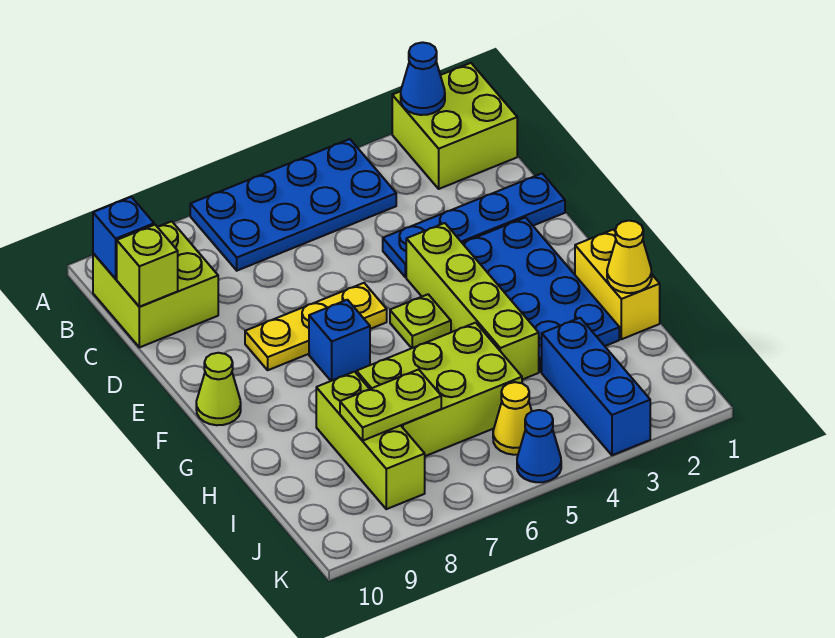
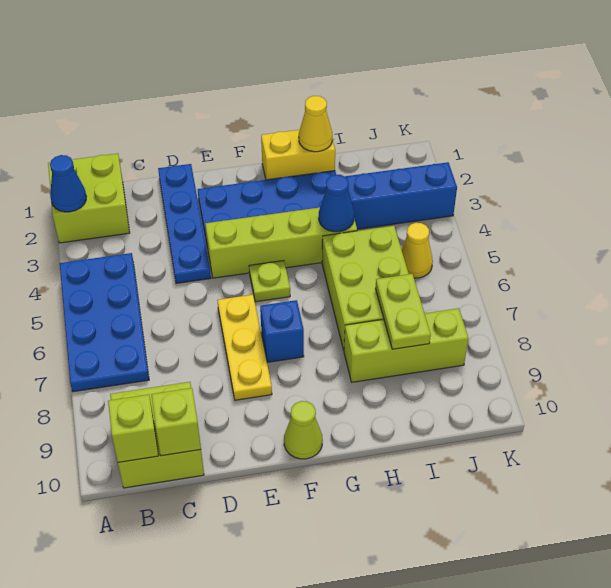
blue brick B10 level 2 -> lime brick B10 level 2
blue cone K5 level 1 -> blue cone H4 level 2

